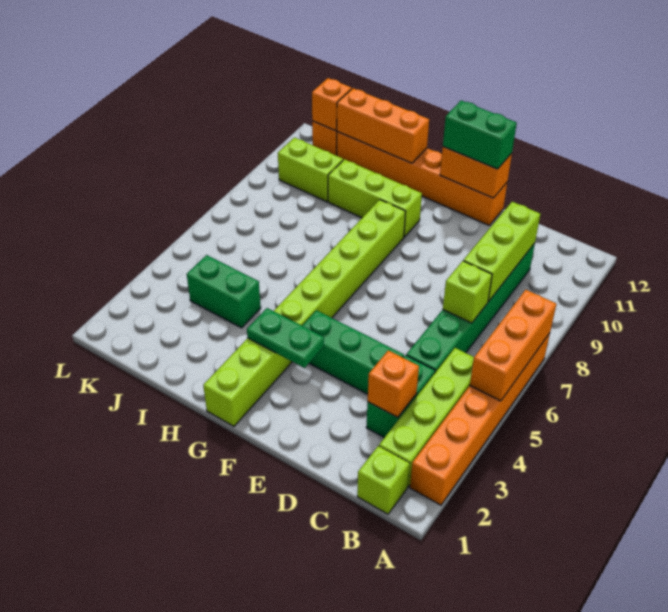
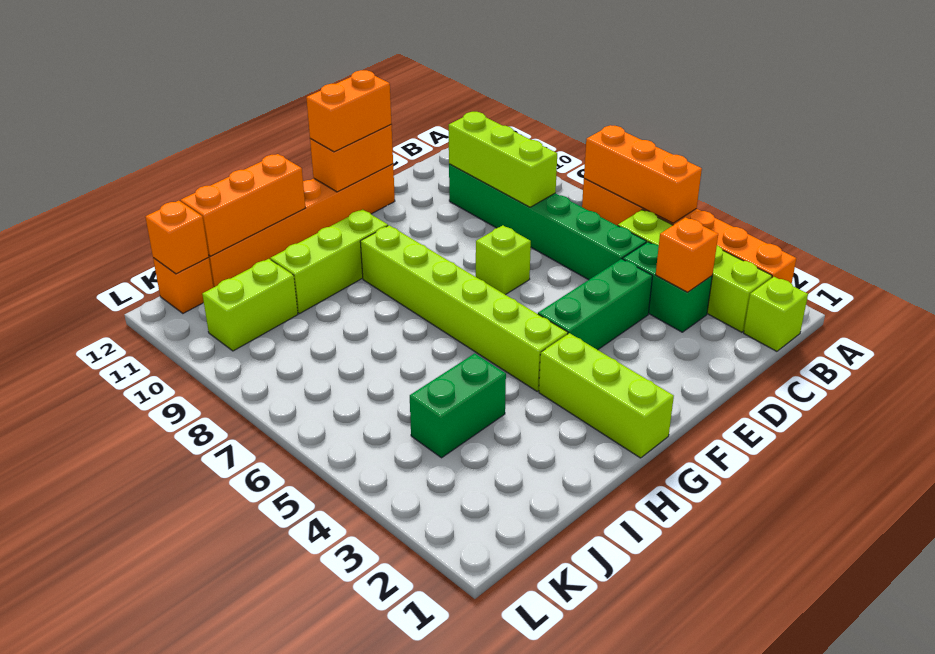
lime brick C7 level 2 -> lime brick E7 level 1
green brick E12:F12 level 3 -> orange brick E12:F12 level 3
green plate F3:G3 level 2 -> none

